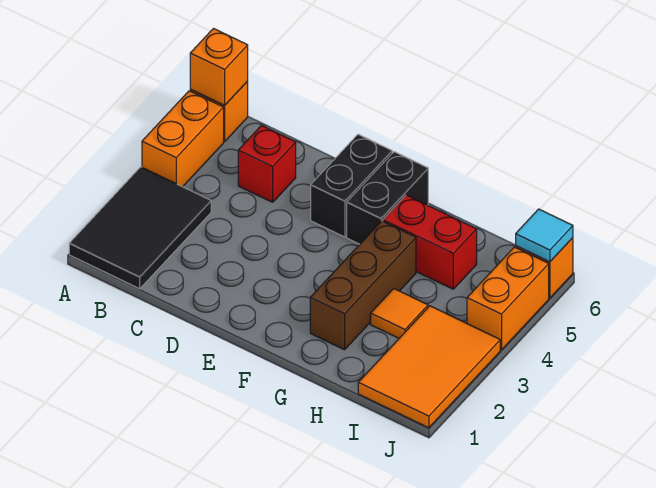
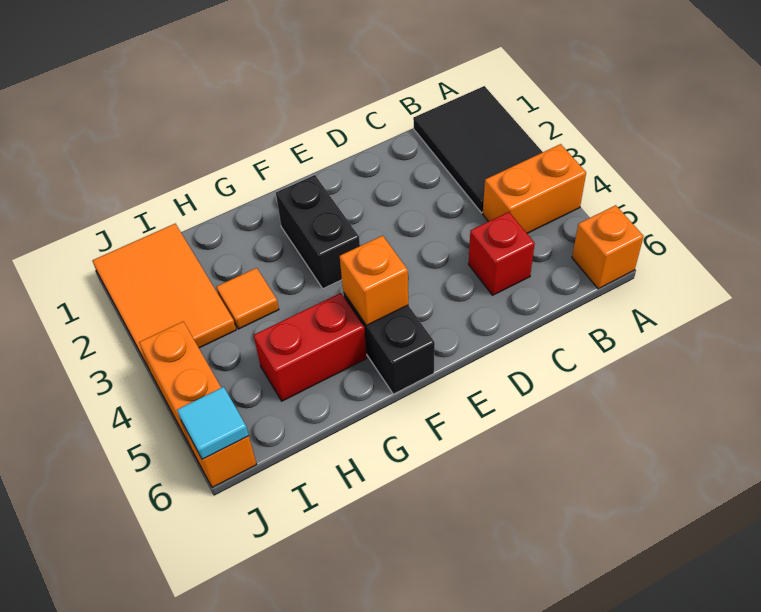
orange brick A4:A5 level 1 -> orange brick A4:B4 level 1
orange brick A6 level 2 -> orange brick F5 level 2
black brick E5:E6 level 1 -> black brick F2:F3 level 1
brown brick G2:G4 level 1 -> none

